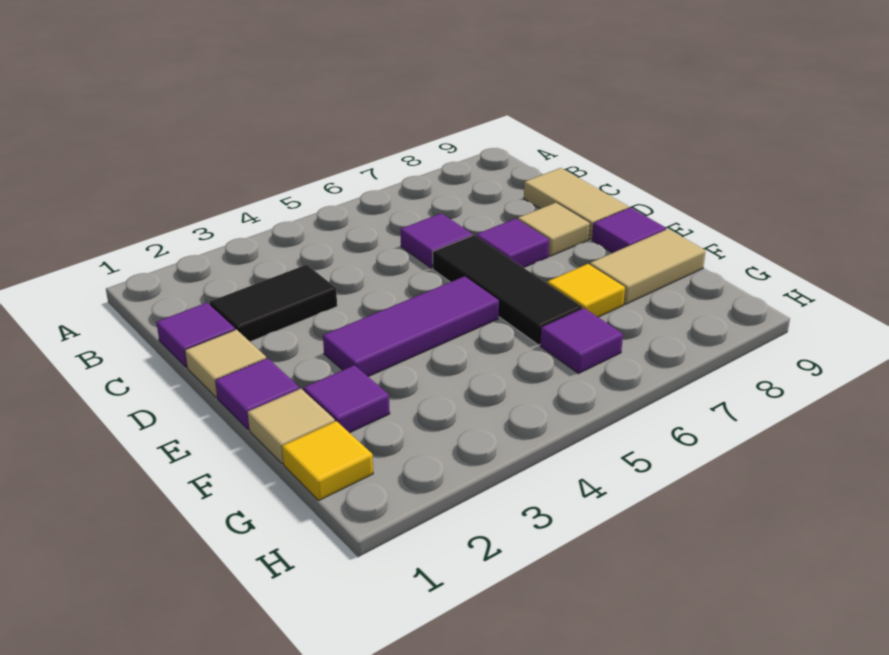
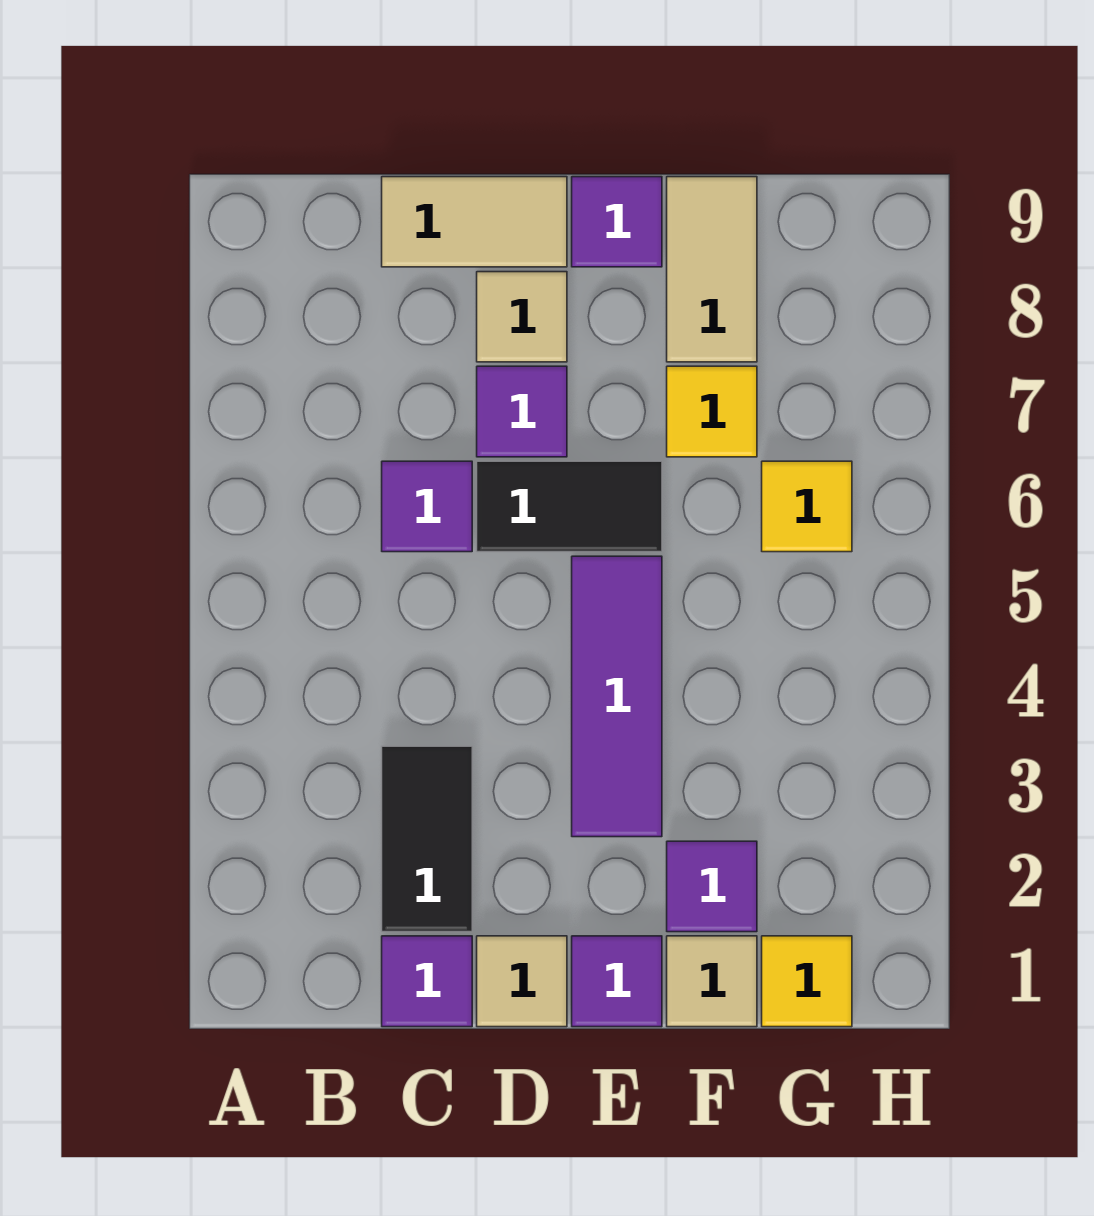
black tile D6:F6 level 1 -> black tile D6:E6 level 1
purple tile G6 level 1 -> yellow tile G6 level 1

